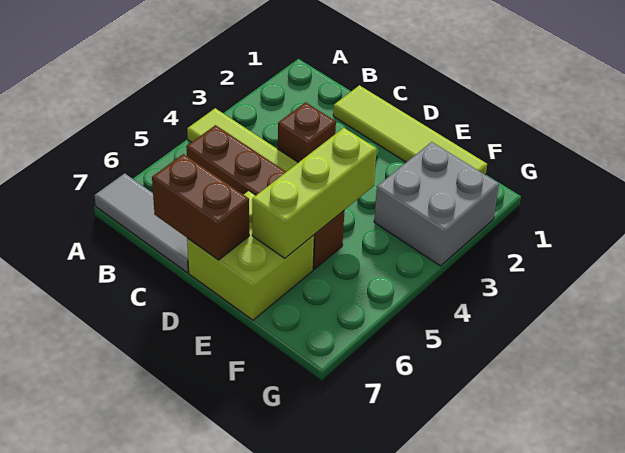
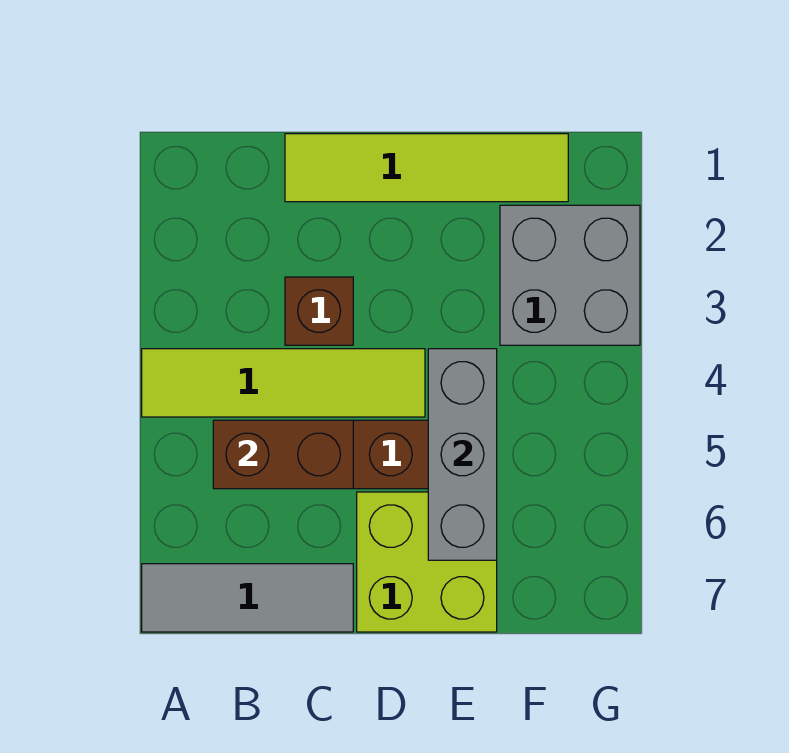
brown brick C7:D7 level 2 -> brown brick B5:C5 level 2
lime brick E4:E6 level 2 -> grey brick E4:E6 level 2

